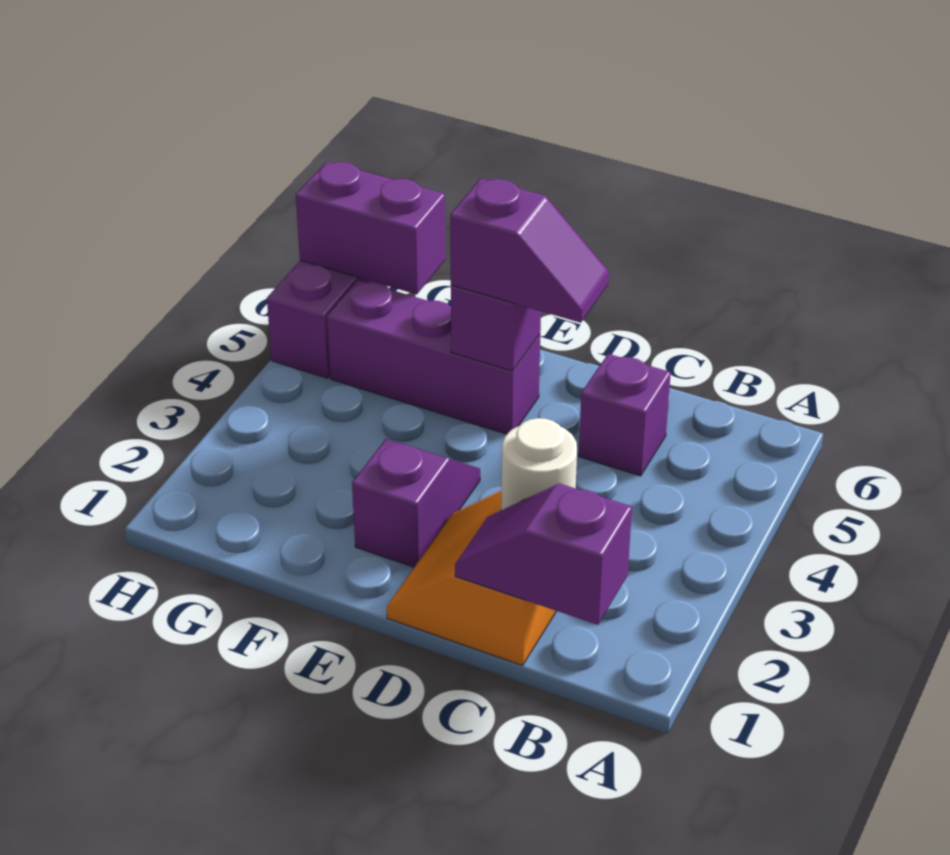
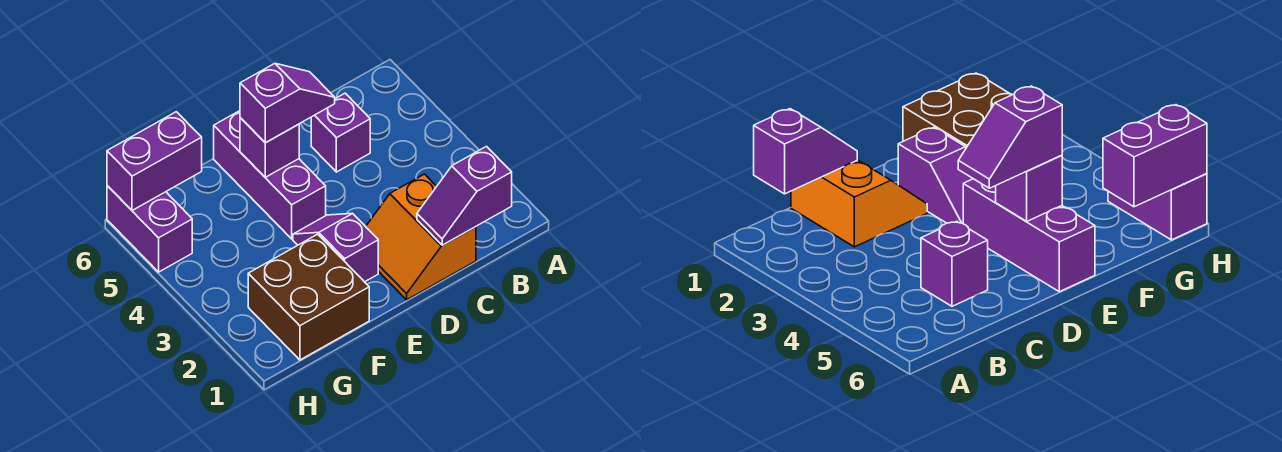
white round brick C2 level 2 -> none
purple brick E5:G5 level 1 -> purple brick E4:E6 level 1
none -> brown brick F1:G2 level 1

